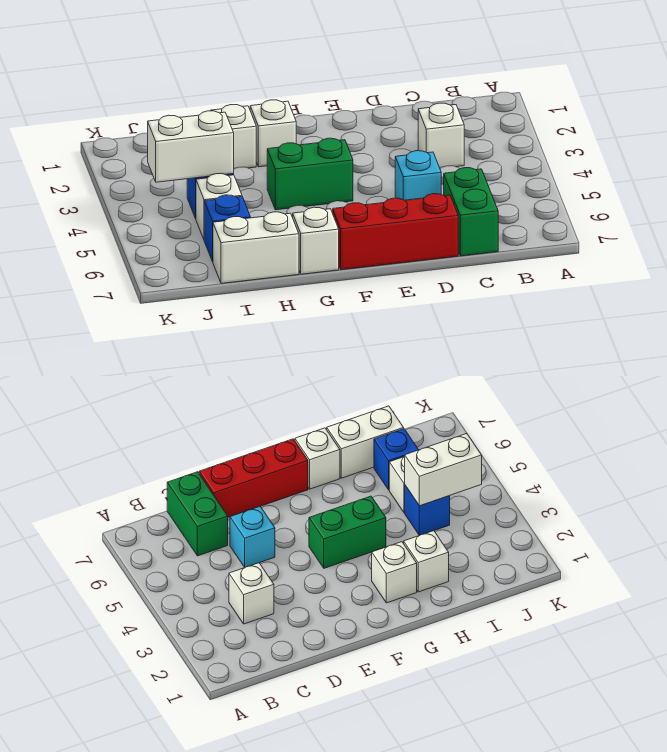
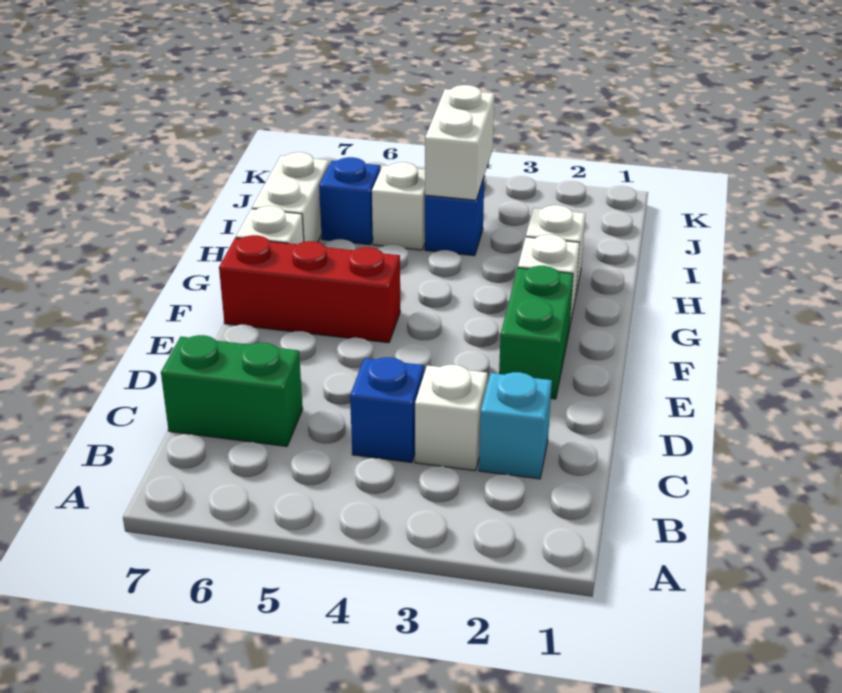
none -> blue brick C4 level 1
cyan brick D5 level 1 -> cyan brick C2 level 1
red brick D7:F7 level 1 -> red brick F5:F7 level 1
green brick F4:G4 level 1 -> green brick E2:F2 level 1

